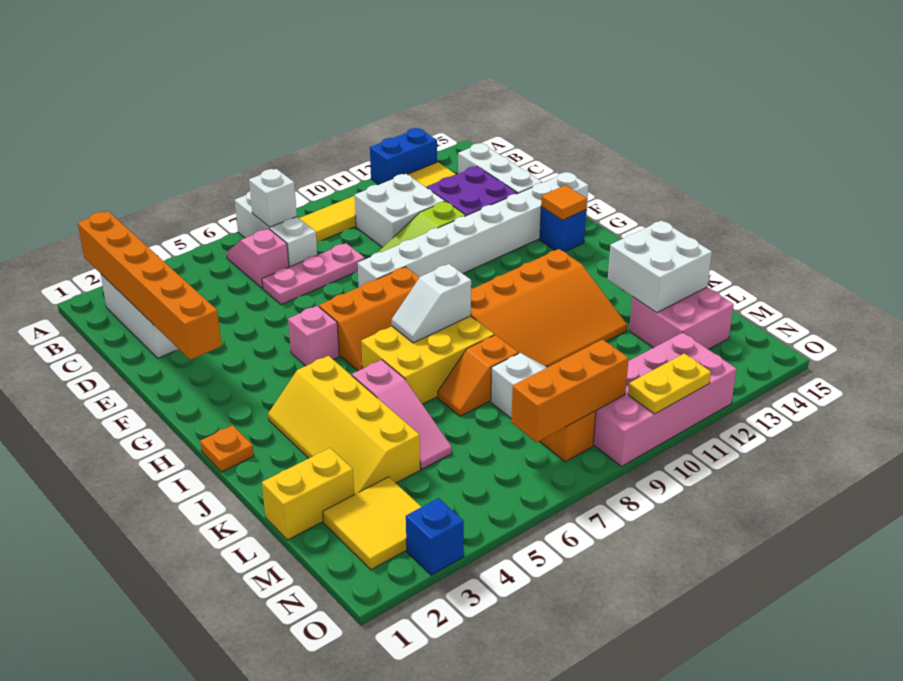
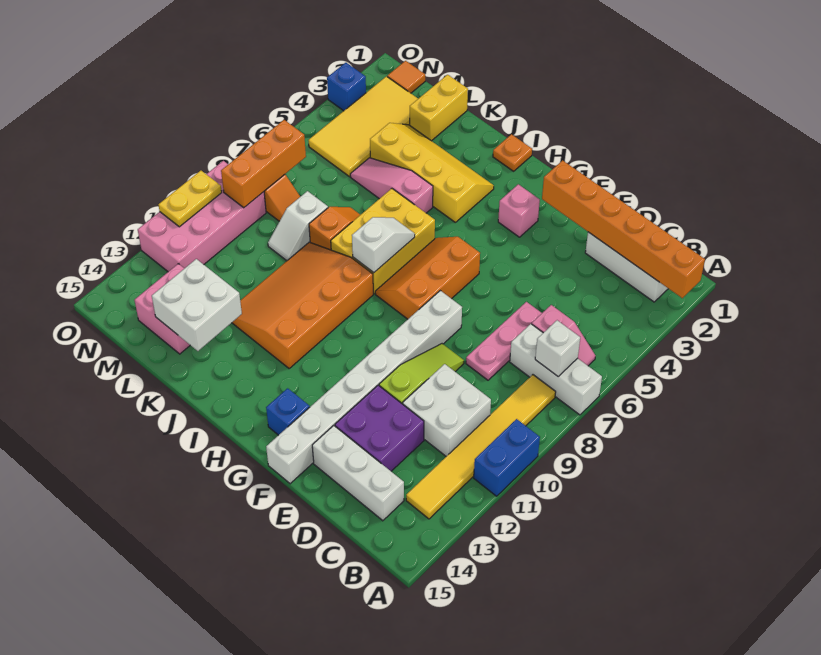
blue brick A12:A13 level 1 -> blue brick A10:A11 level 1
pink brick G5 level 1 -> pink brick G3 level 1
orange tile G14 level 2 -> orange tile N1 level 1
yellow tile M2:N3 level 1 -> yellow tile M2:N5 level 1

